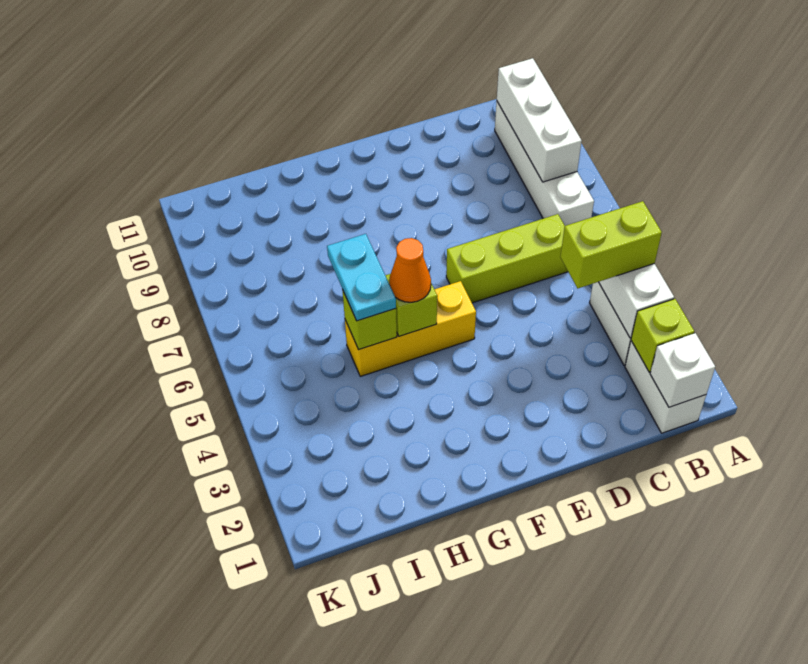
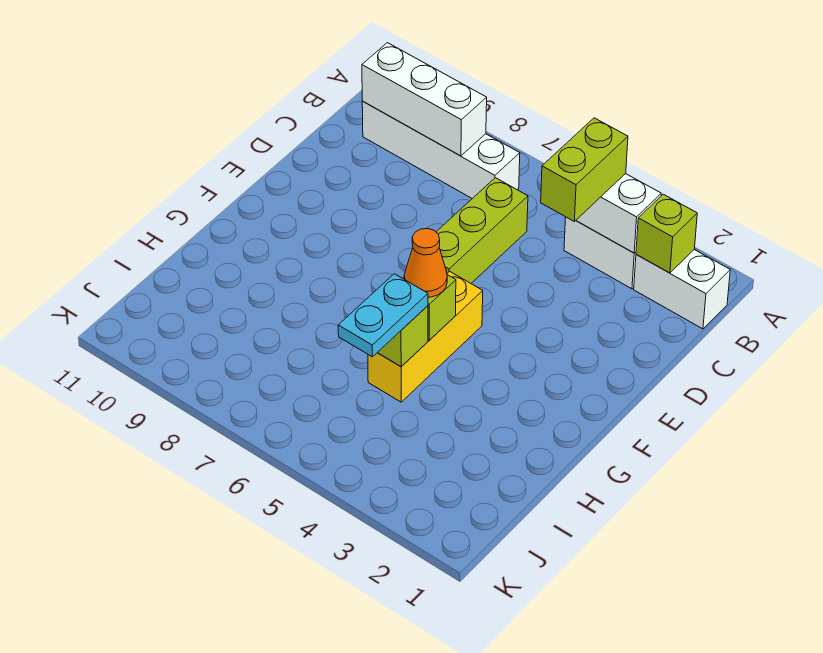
white brick B1 level 2 -> none
cyan plate H5:H6 level 3 -> cyan plate H5:I5 level 3

